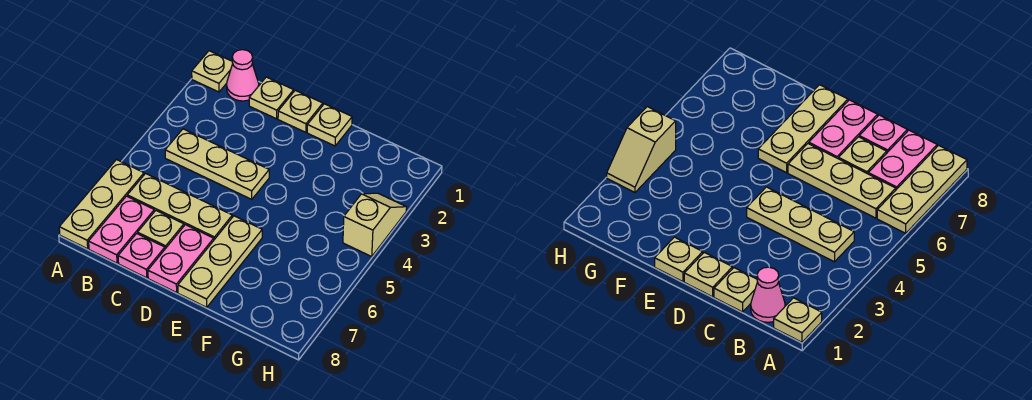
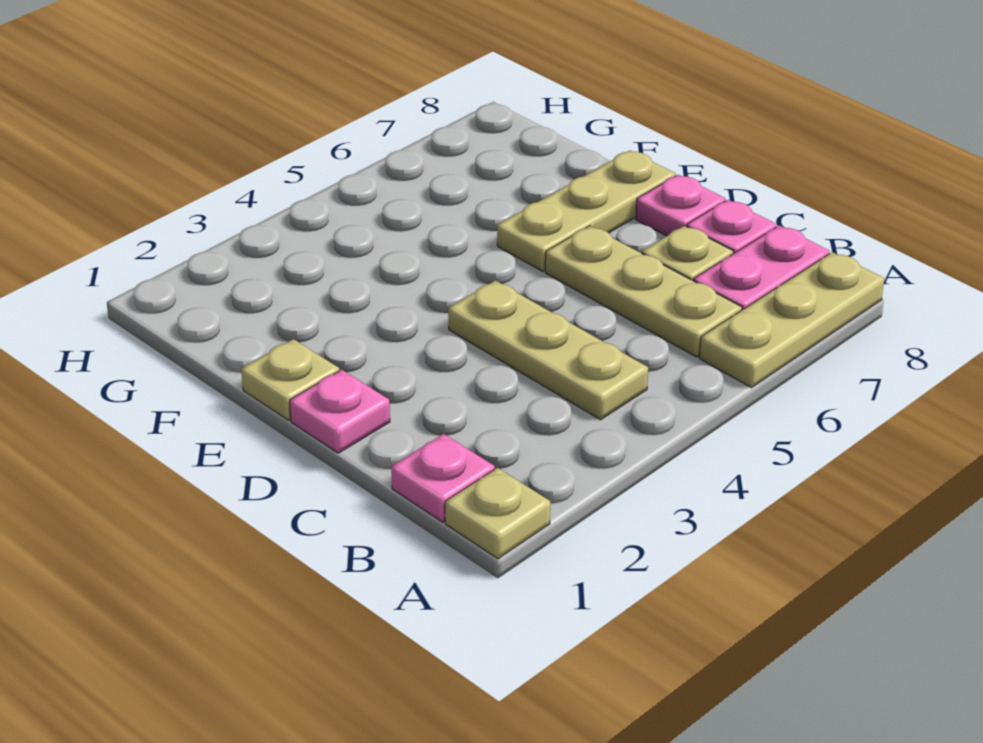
pink cone B1 level 1 -> pink plate B1 level 1
tan plate C1 level 1 -> none
tan plate D1 level 1 -> pink plate D1 level 1
pink plate D7:D8 level 1 -> pink plate D8 level 1
tan slope H3:H4 level 1 top 4 -> none

